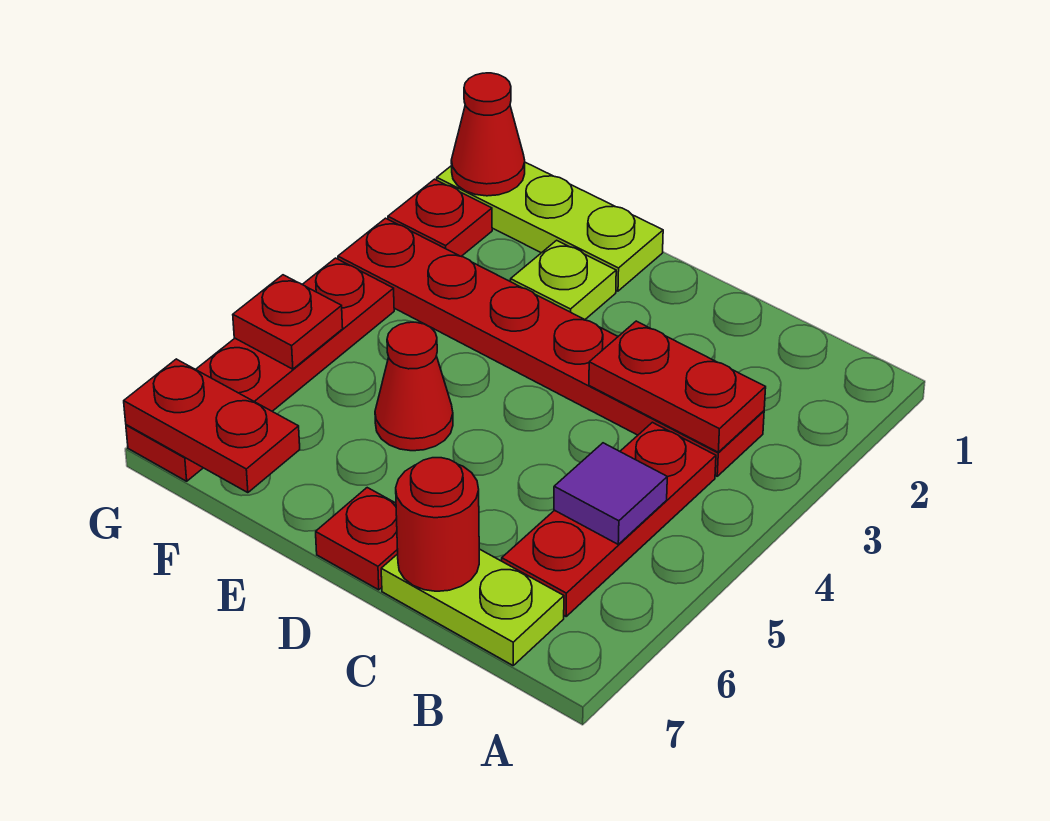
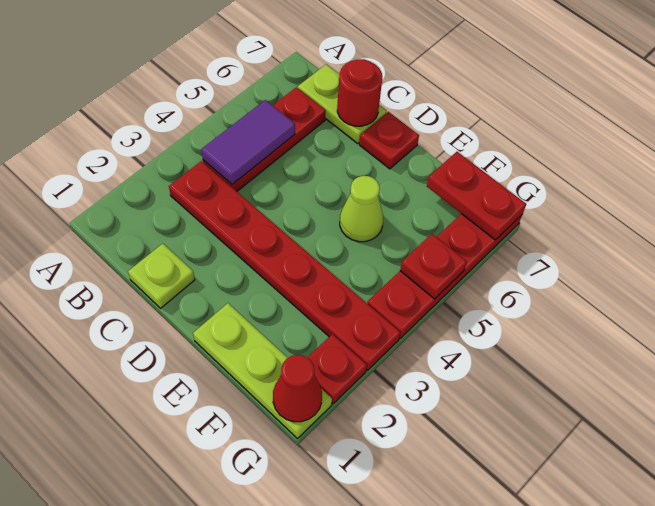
red plate B3:C3 level 2 -> none
purple tile B5 level 2 -> purple tile B4:B5 level 2
lime plate E2 level 1 -> lime plate C1 level 1
red cone E5 level 1 -> lime cone E5 level 1

